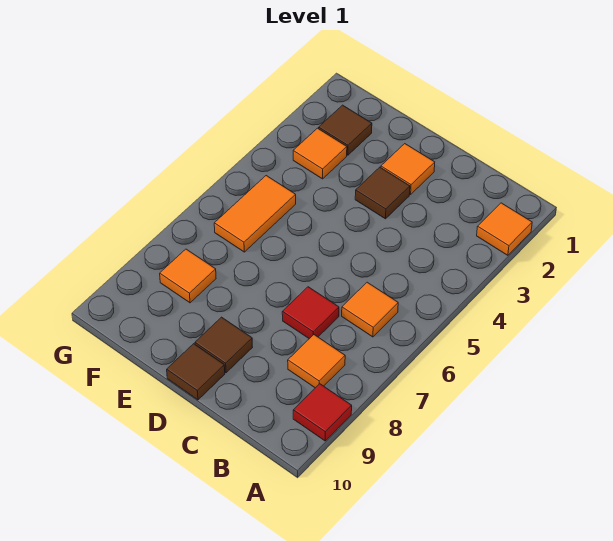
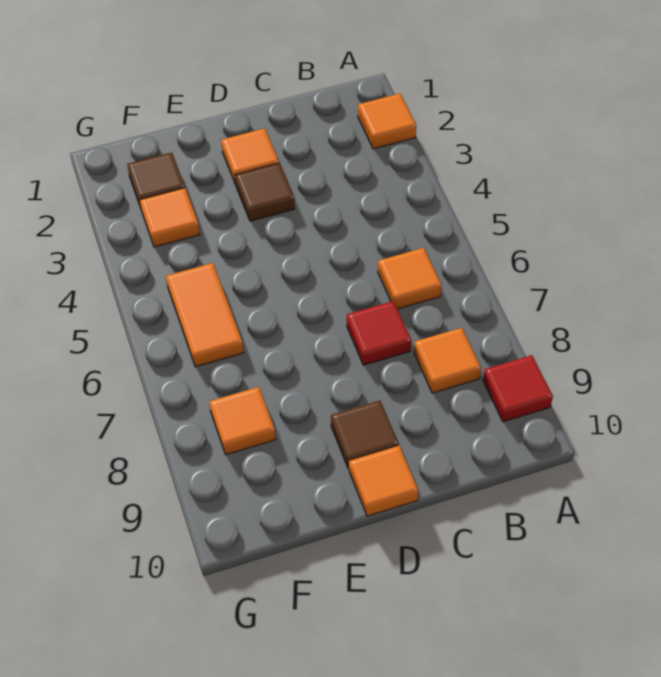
brown tile D10 level 1 -> orange tile D10 level 1

